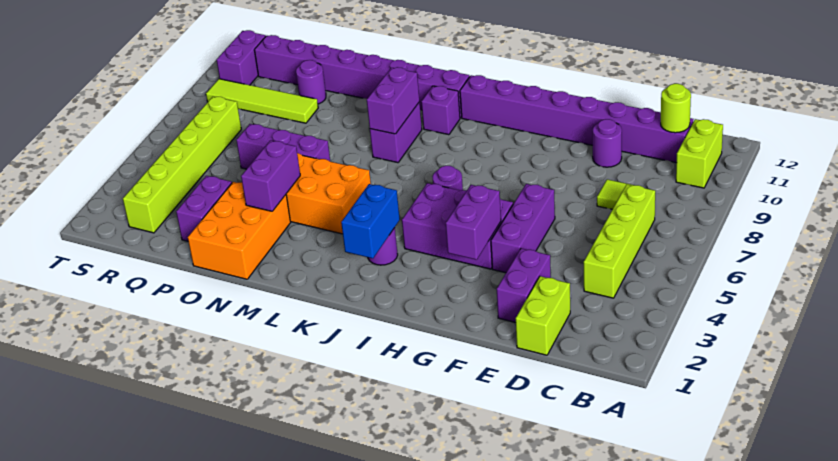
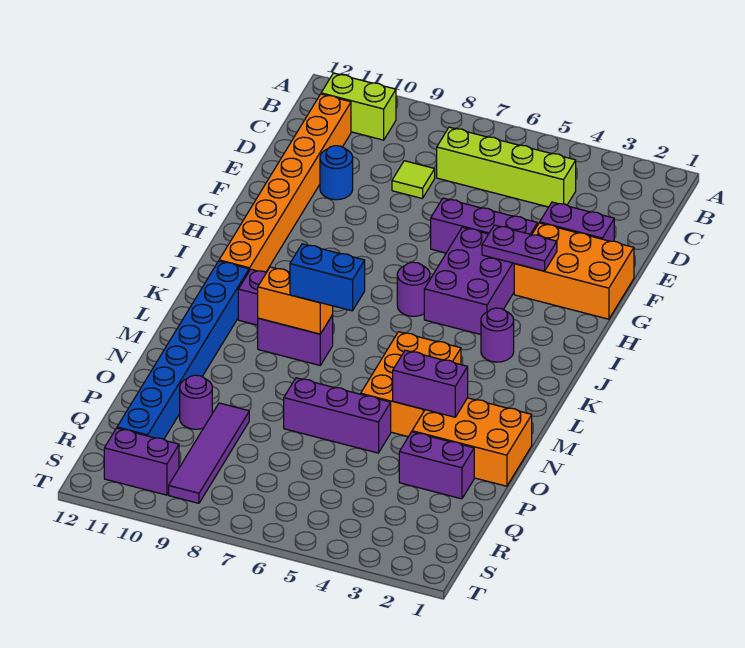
purple brick C11:J11 level 1 -> orange brick C11:J11 level 1
lime round brick C11 level 2 -> none
lime brick D1:D2 level 1 -> none
purple round brick E10 level 1 -> blue round brick E10 level 1
none -> orange brick F1:G3 level 1
purple brick G3:G4 level 2 -> purple plate G3:G4 level 2
blue brick J2:J3 level 2 -> blue brick L7:L8 level 3
purple brick K11:R11 level 1 -> blue brick K11:R11 level 1
purple brick L8:L9 level 2 -> orange brick L8:L9 level 2
purple brick N6:P6 level 1 -> purple brick O5:O7 level 1
lime tile P9:S9 level 1 -> purple tile P9:S9 level 1
lime brick R2:R7 level 1 -> none

